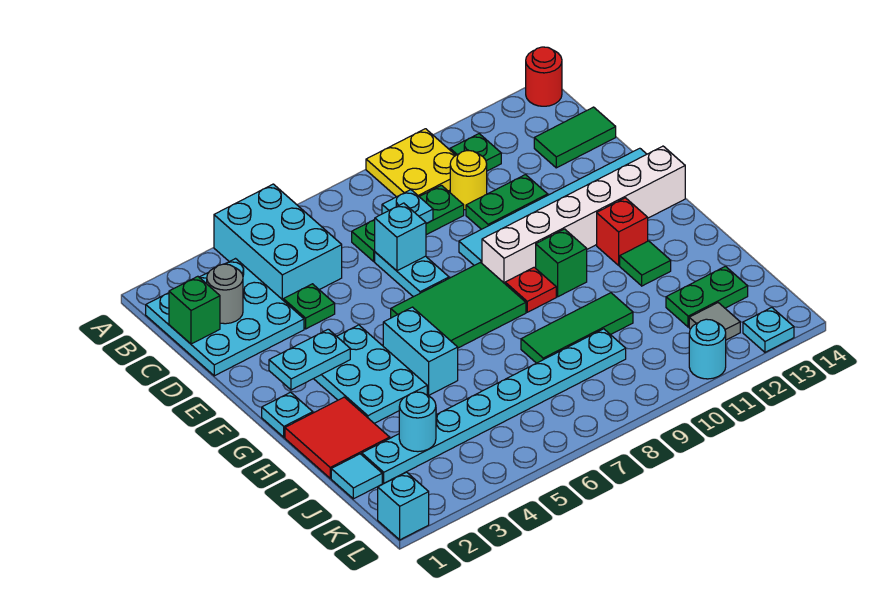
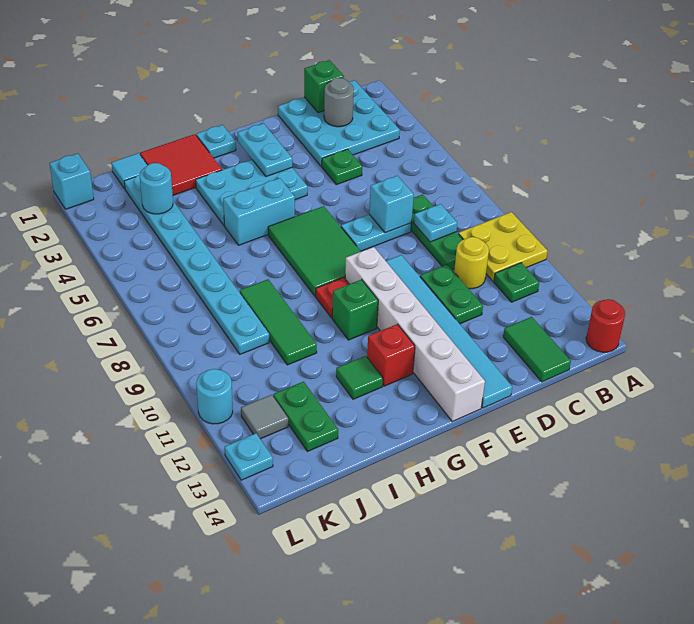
cyan brick A4:C5 level 1 -> none

